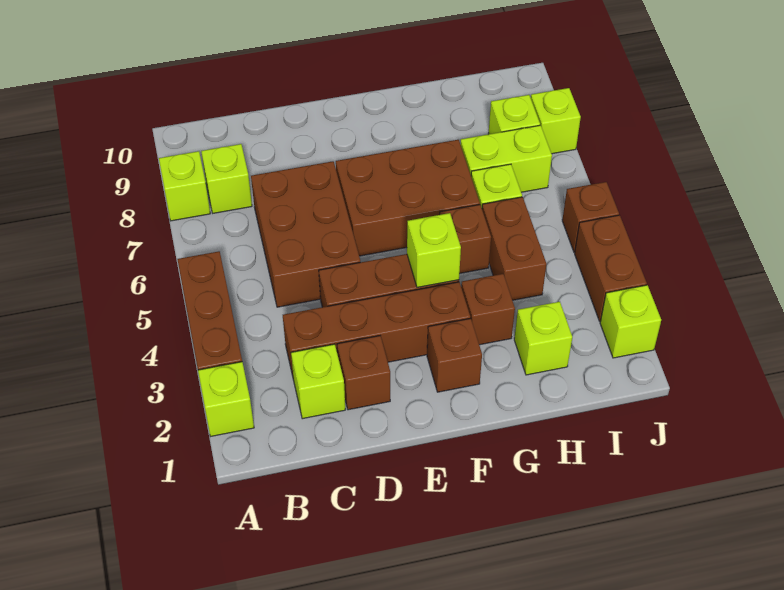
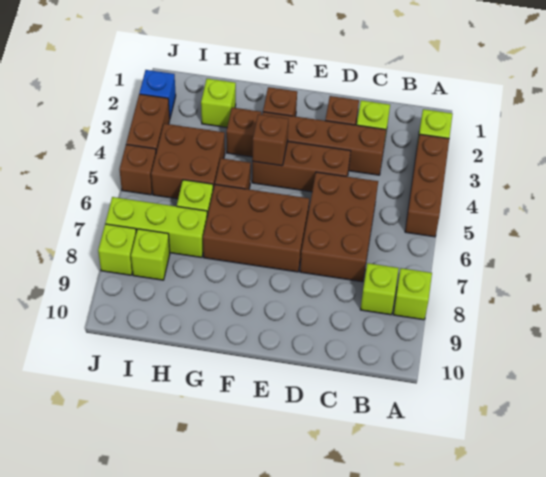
lime brick F4 level 2 -> brown brick F4 level 2
brown brick H4:H5 level 1 -> brown brick H4:I5 level 1
lime brick H7:I7 level 1 -> lime brick H7:J7 level 1
lime brick J2 level 1 -> blue brick J2 level 1

